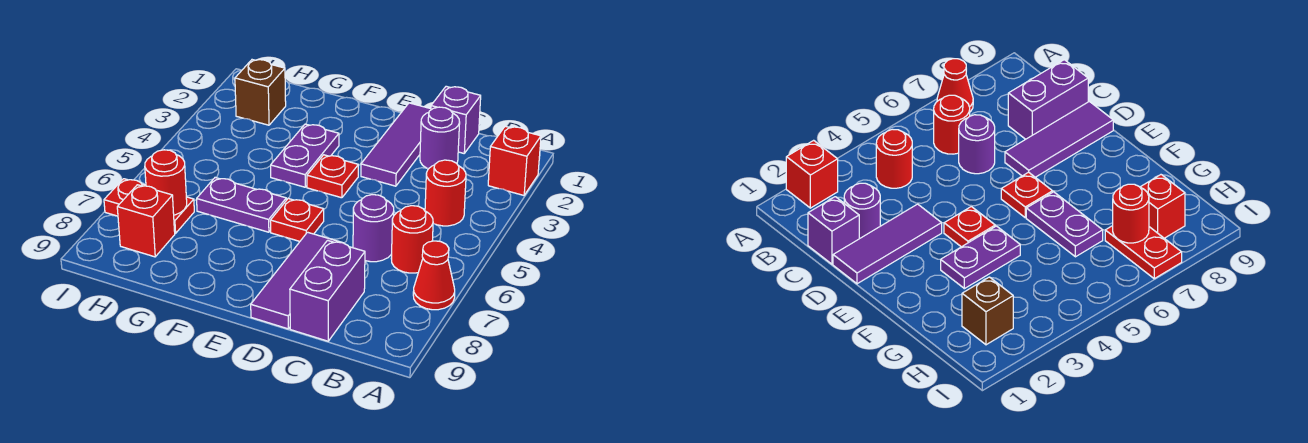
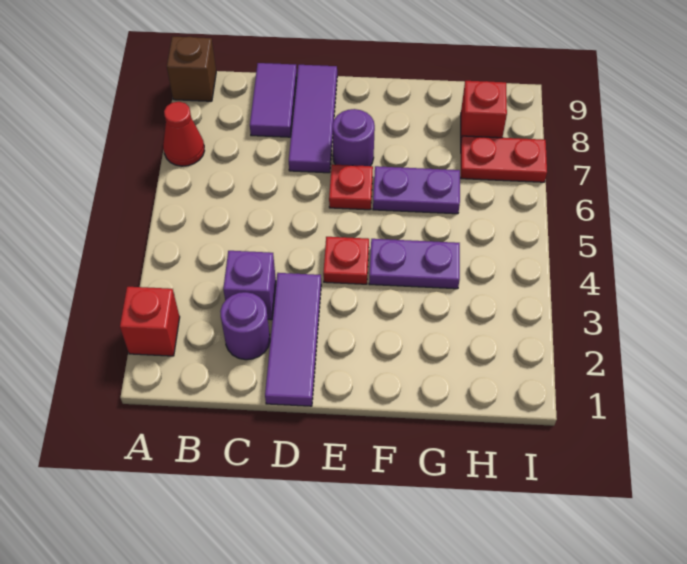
red round brick B4 level 1 -> none
red round brick B6 level 1 -> none
purple brick C1 level 1 -> purple brick C3 level 1
purple round brick C6 level 1 -> purple round brick E7 level 1
purple brick C8:C9 level 1 -> purple tile C8:C9 level 1
purple plate F3:F4 level 1 -> purple plate F4:G4 level 1
brown brick H2 level 1 -> brown brick A9 level 1
red round brick H7 level 2 -> none

